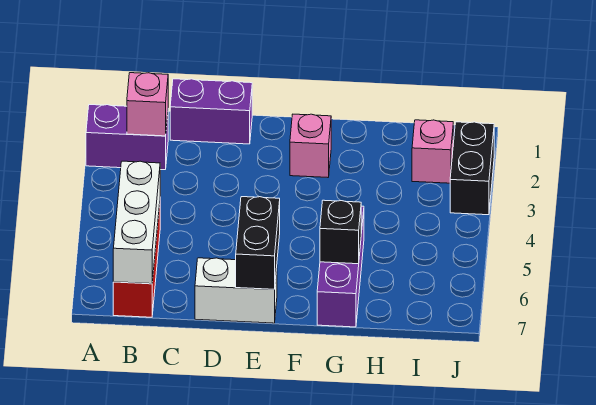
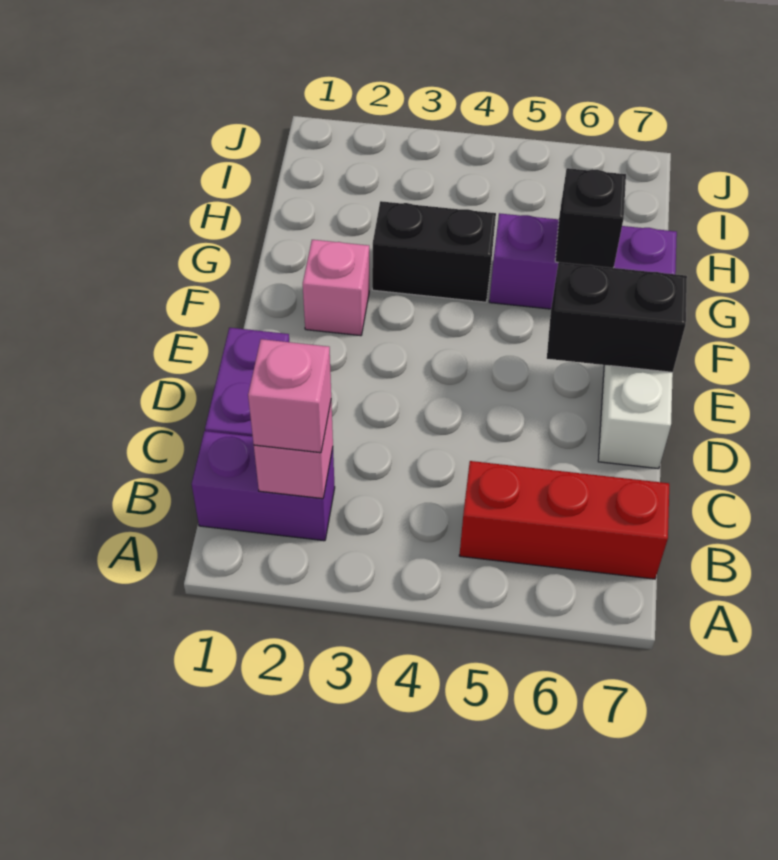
purple brick A2:B2 level 1 -> purple brick B1:B2 level 1
white brick B5:B7 level 2 -> none
pink brick I2 level 1 -> pink brick B2 level 3
black brick J2:J3 level 1 -> black brick G3:G4 level 1

